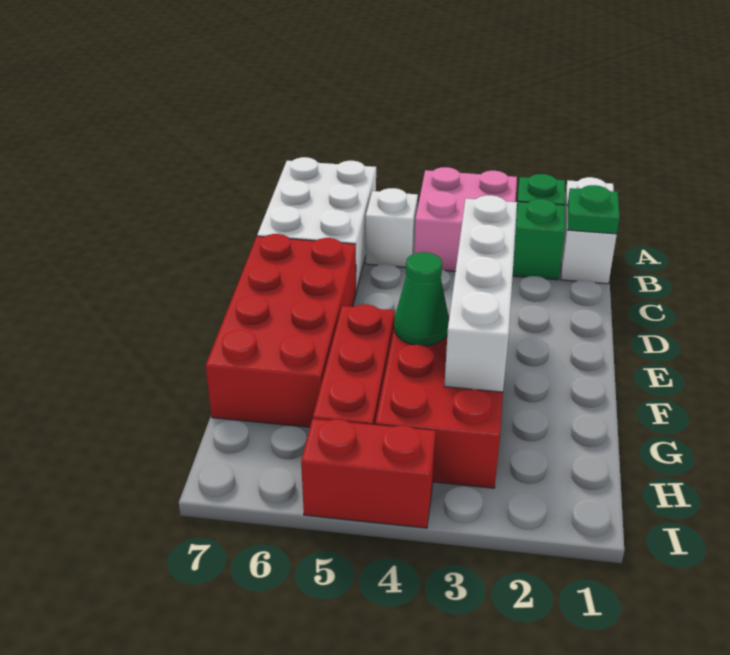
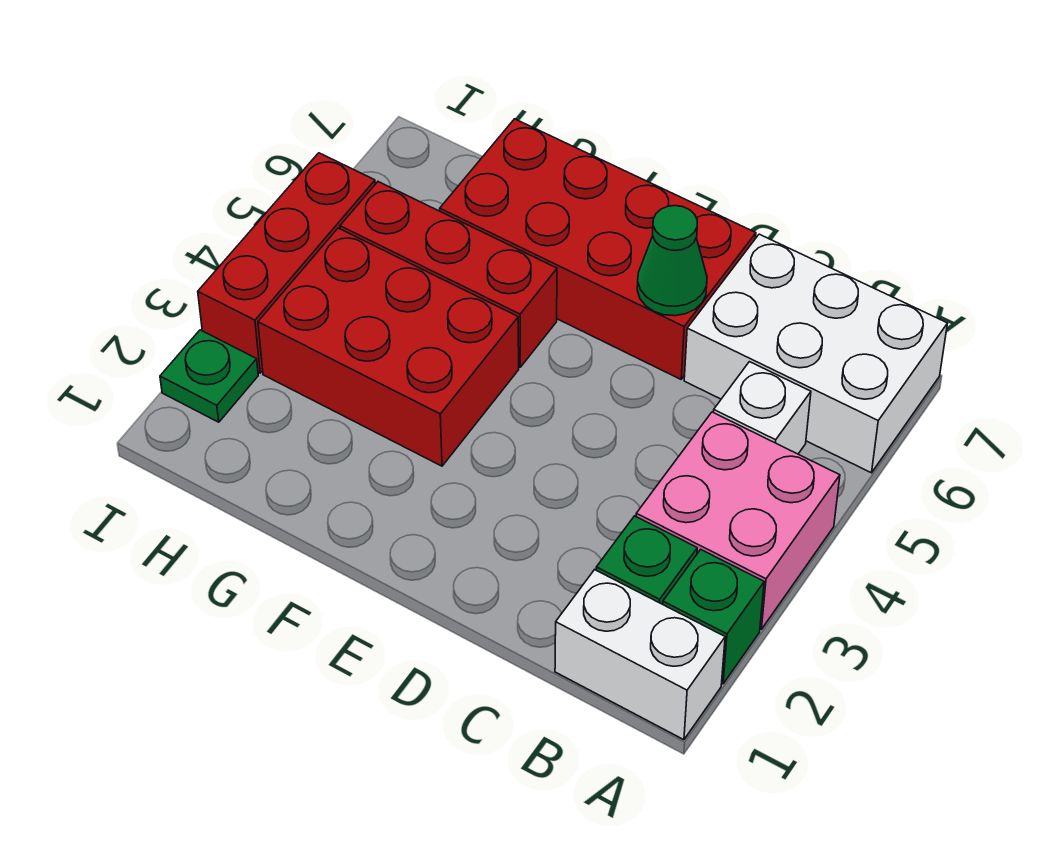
green plate B1 level 2 -> green plate I2 level 1
white brick D3:G3 level 2 -> none
green cone F4 level 2 -> green cone D6 level 2
red brick I4:I5 level 1 -> red brick I3:I5 level 1

